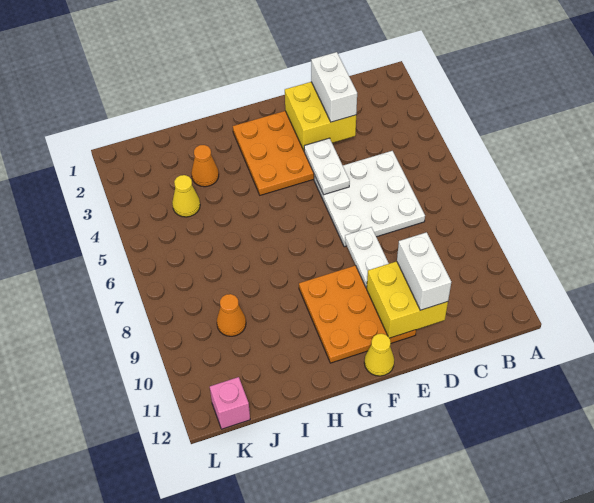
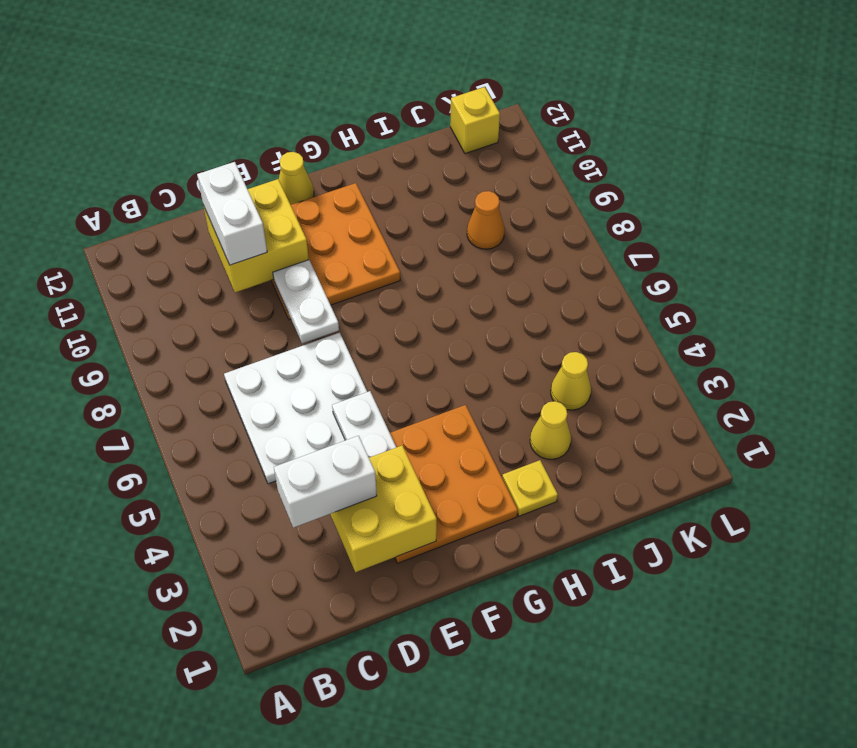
white brick D2:D3 level 3 -> white brick C3:D3 level 3
none -> yellow plate H2 level 1
orange cone I3 level 1 -> yellow cone I3 level 1
pink brick K12 level 1 -> yellow brick K12 level 1

